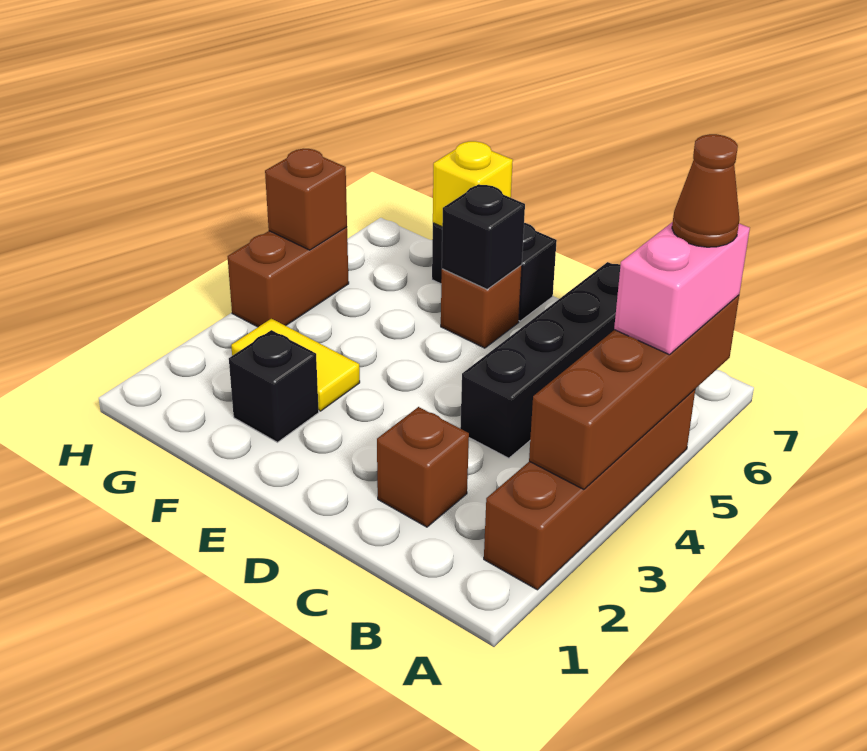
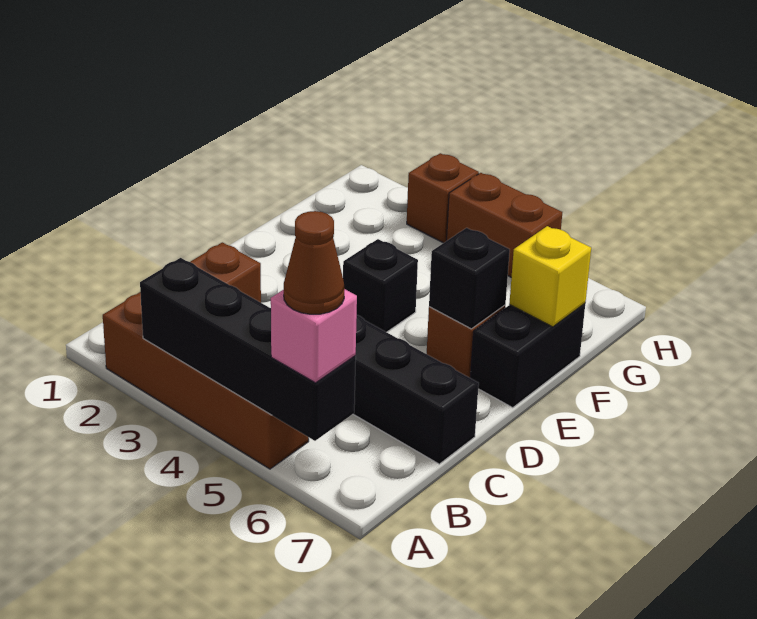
brown brick A3:A6 level 2 -> black brick A3:A6 level 2
pink brick A5:A6 level 3 -> pink brick A6 level 3
black brick F2 level 1 -> black brick E4 level 1
yellow tile F3:G3 level 1 -> none
brown brick H5 level 2 -> brown brick H3 level 1

